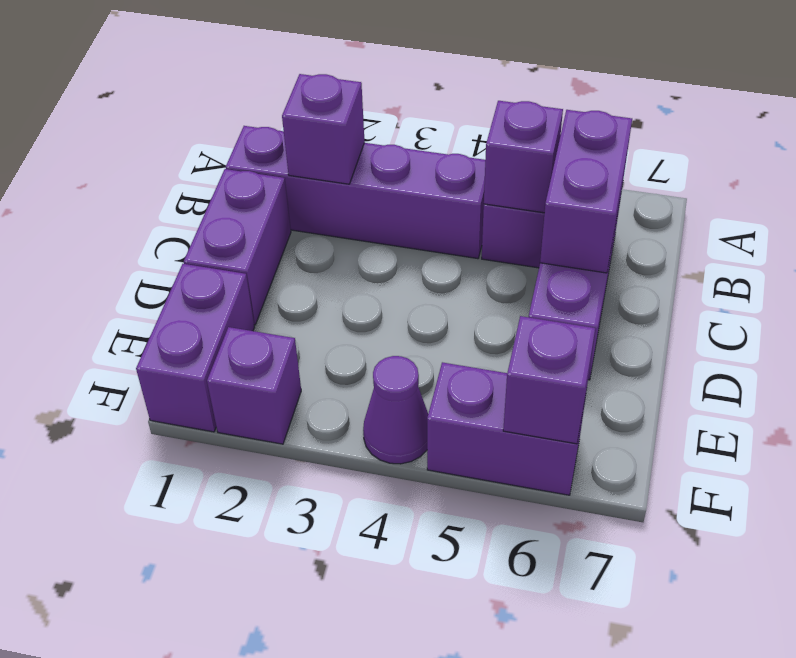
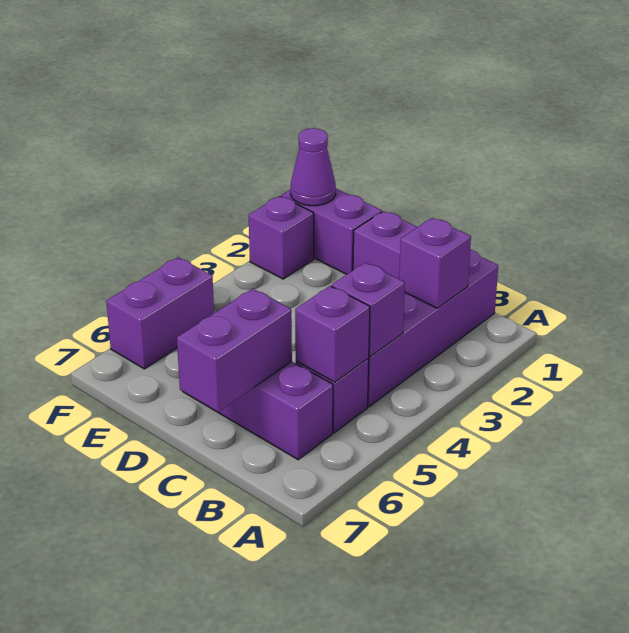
purple brick B6:C6 level 2 -> purple brick C6:C7 level 2
purple cone F4 level 1 -> purple cone F1 level 2
purple brick F6 level 2 -> purple brick B4 level 2

